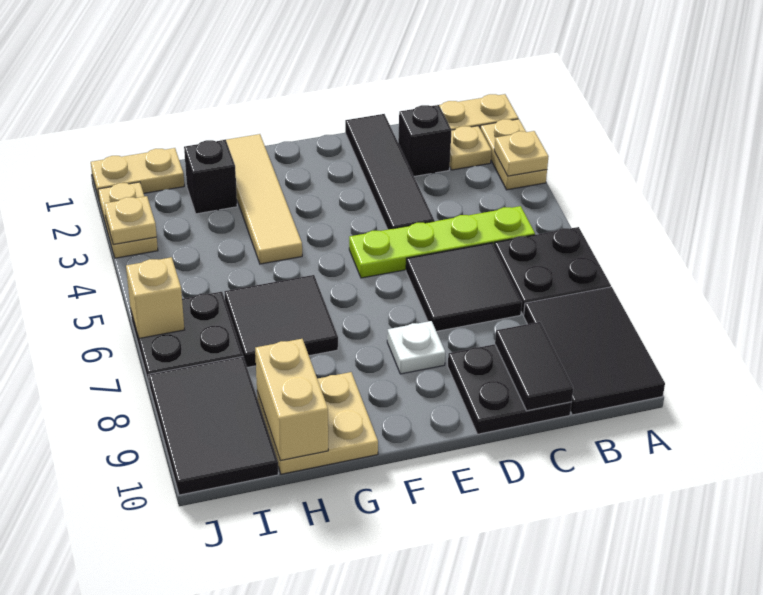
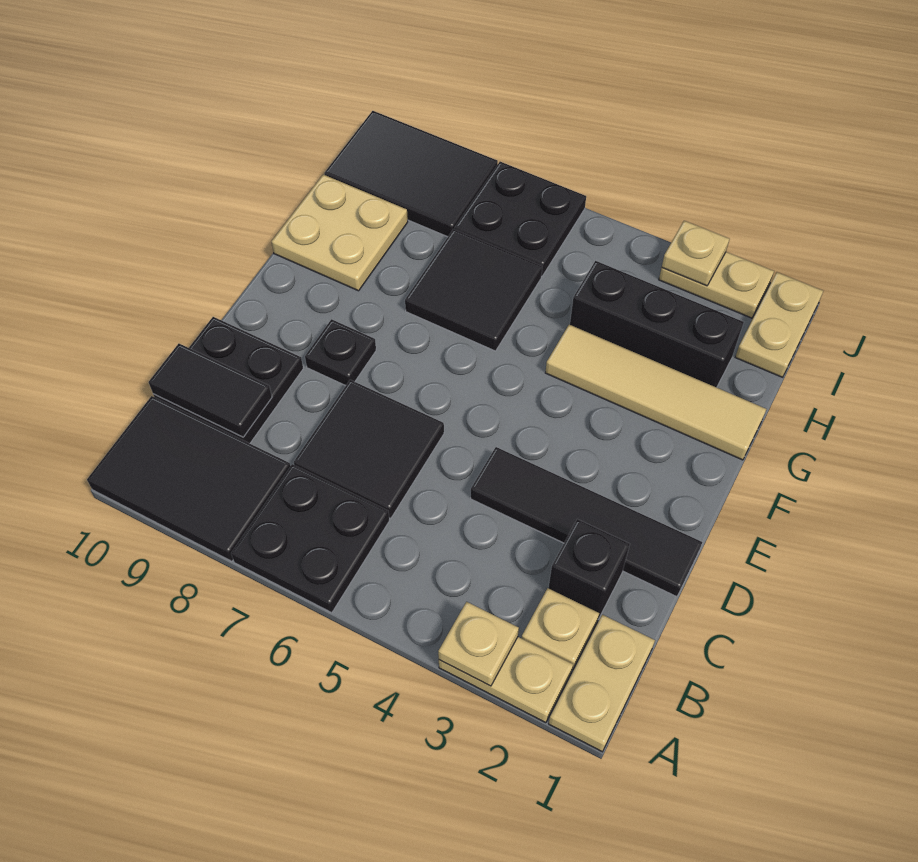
lime plate B5:E5 level 1 -> none
white plate E8 level 1 -> black plate E8 level 1
black brick H2 level 1 -> black brick H2:H4 level 1
tan brick H9:H10 level 2 -> none
tan brick J6 level 2 -> none

